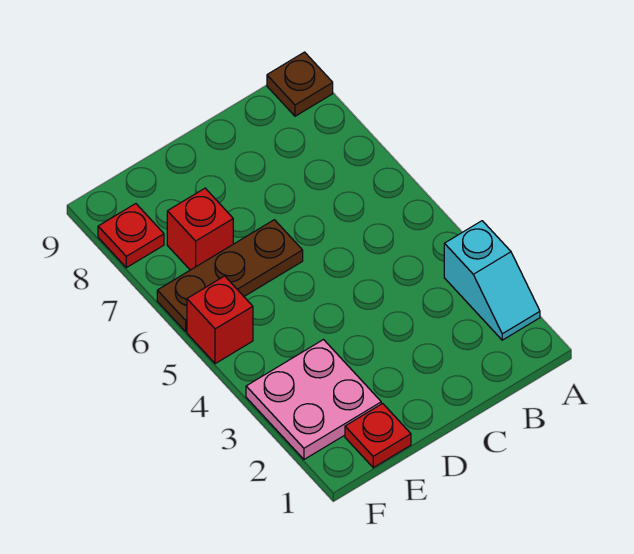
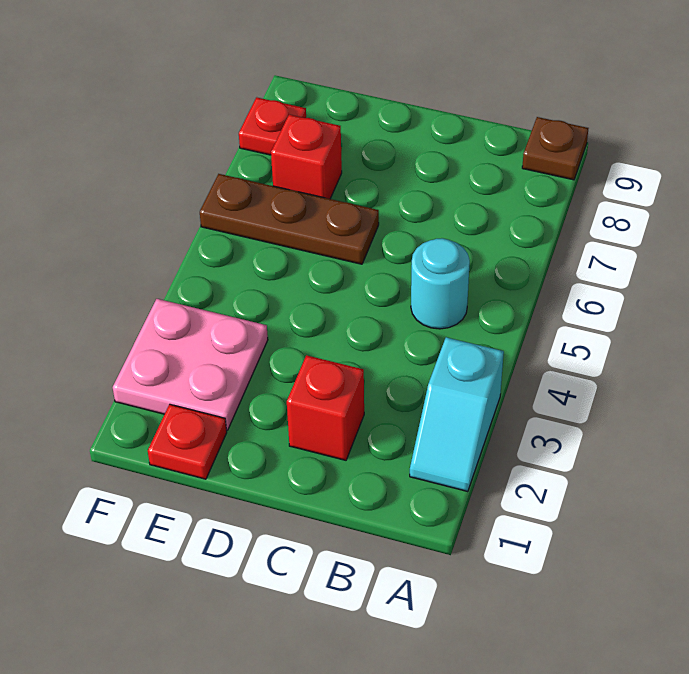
none -> cyan round brick B5 level 1
red brick F5 level 1 -> red brick C2 level 1

